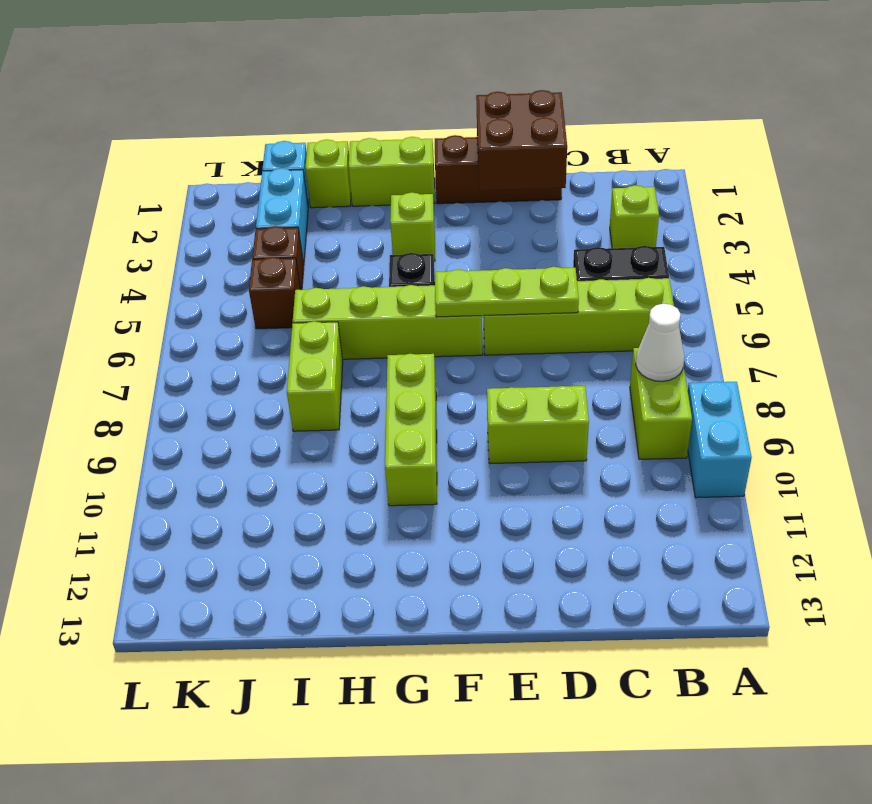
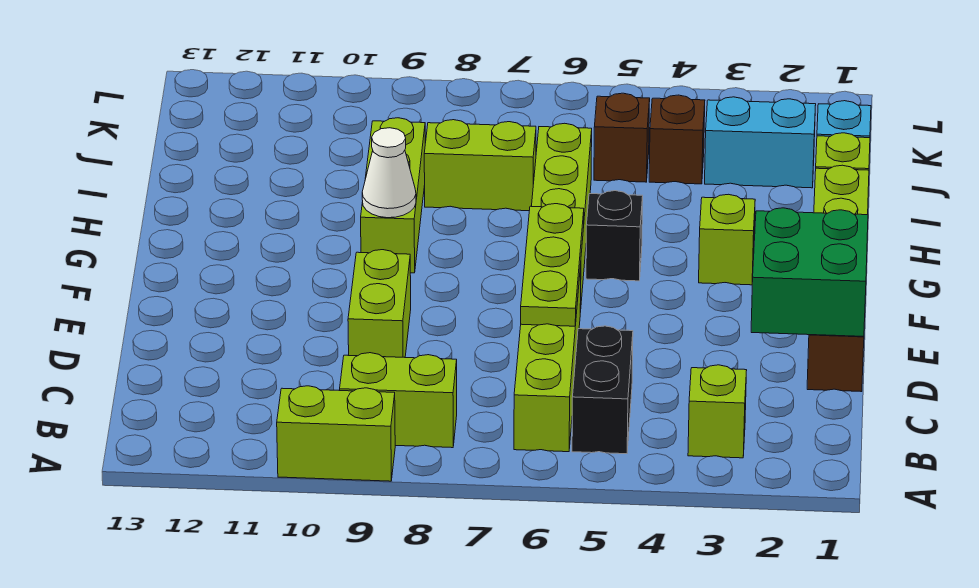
cyan brick A9:A10 level 1 -> lime brick A9:A10 level 1
white cone B8 level 2 -> white cone G9 level 2
brown brick D1:E2 level 2 -> green brick D1:E2 level 2
lime brick G8:G10 level 1 -> lime brick G9:I9 level 1

